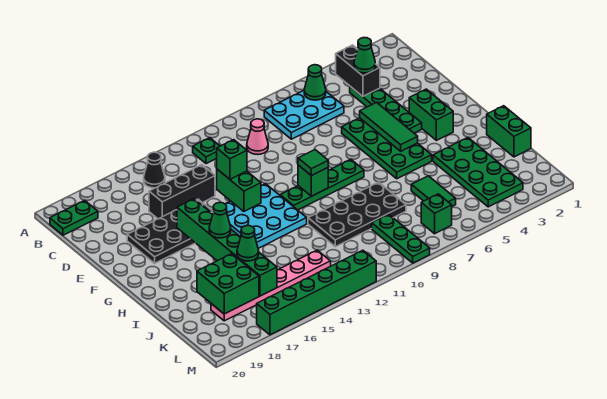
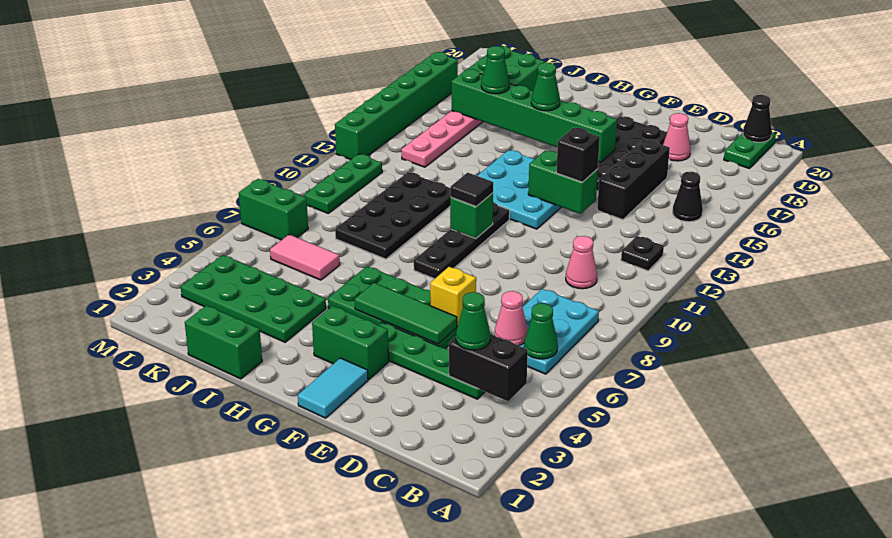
green plate B12 level 1 -> black plate B12 level 1
none -> black cone B20 level 2
none -> pink cone C6 level 2
none -> pink cone D18 level 1
none -> yellow brick E6 level 2
green brick E13 level 3 -> black brick E13 level 3
none -> cyan tile F1:F2 level 1
green plate G8:G11 level 1 -> black plate G8:G11 level 1
green tile G10 level 3 -> black tile G10 level 3
green tile J6:K6 level 1 -> pink tile J6:K6 level 1
green plate K9:M9 level 1 -> green plate L9:L11 level 1
green brick L7 level 1 -> green brick L7:M7 level 1

